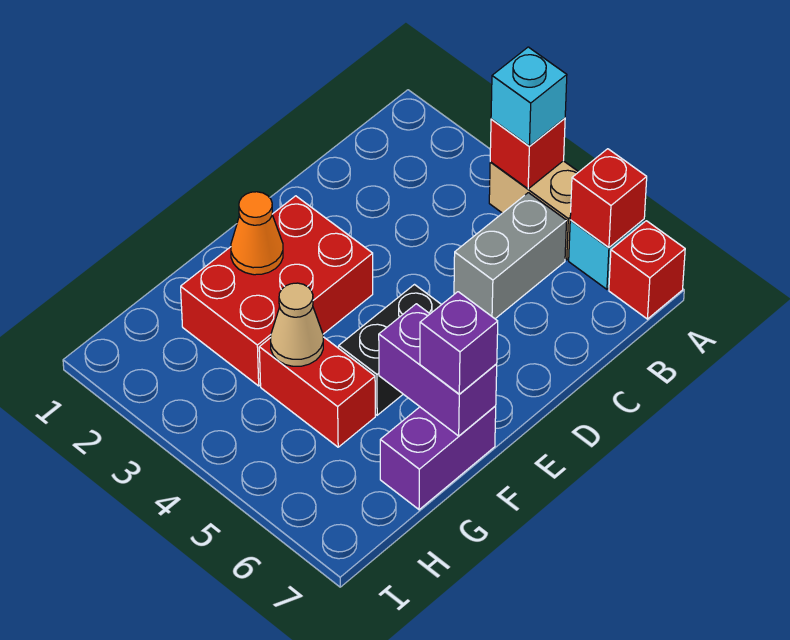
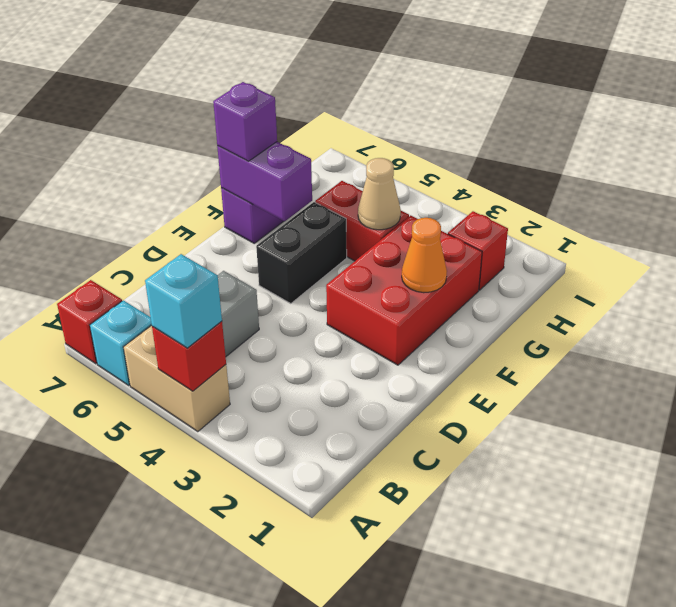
red brick A6 level 2 -> red brick H2 level 1

